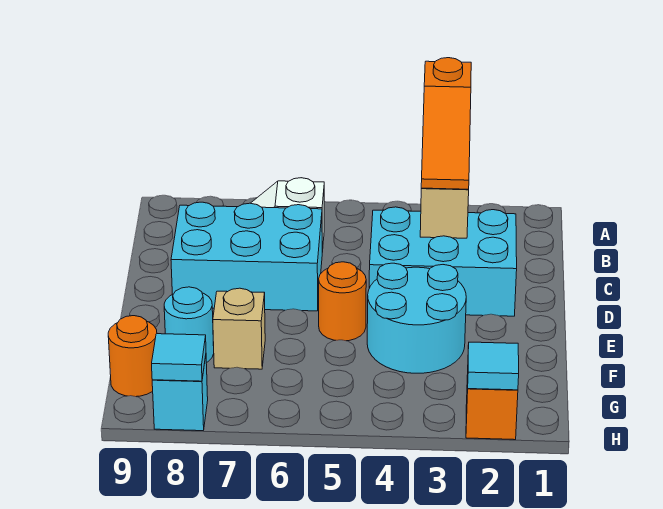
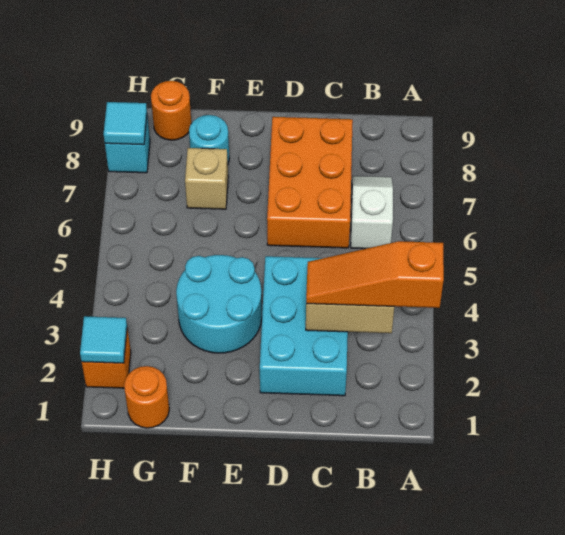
cyan brick C6:D8 level 1 -> orange brick C6:D8 level 1
orange round brick E5 level 1 -> orange round brick G1 level 1

